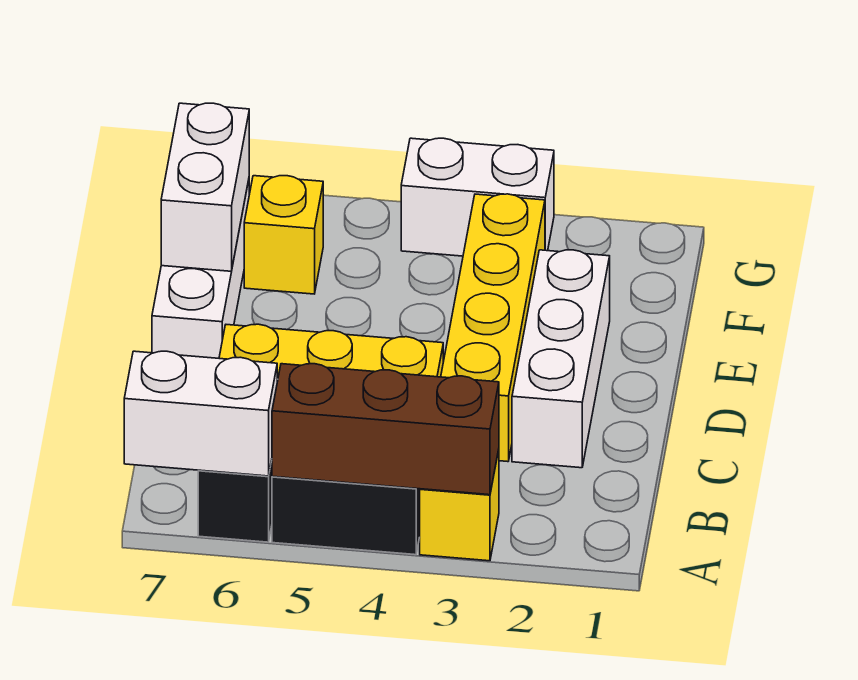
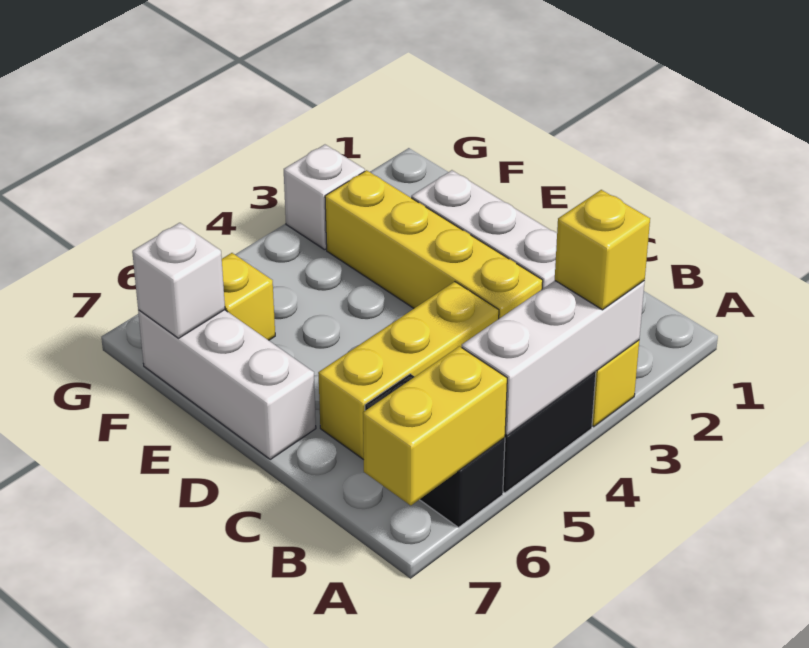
brown brick A3:A5 level 2 -> white brick A3:A5 level 2
none -> yellow brick A3 level 3
white brick A6:A7 level 2 -> yellow brick A6:A7 level 2
white brick E7:F7 level 2 -> white brick F7 level 2
white brick G3:G4 level 1 -> white brick G3 level 1

